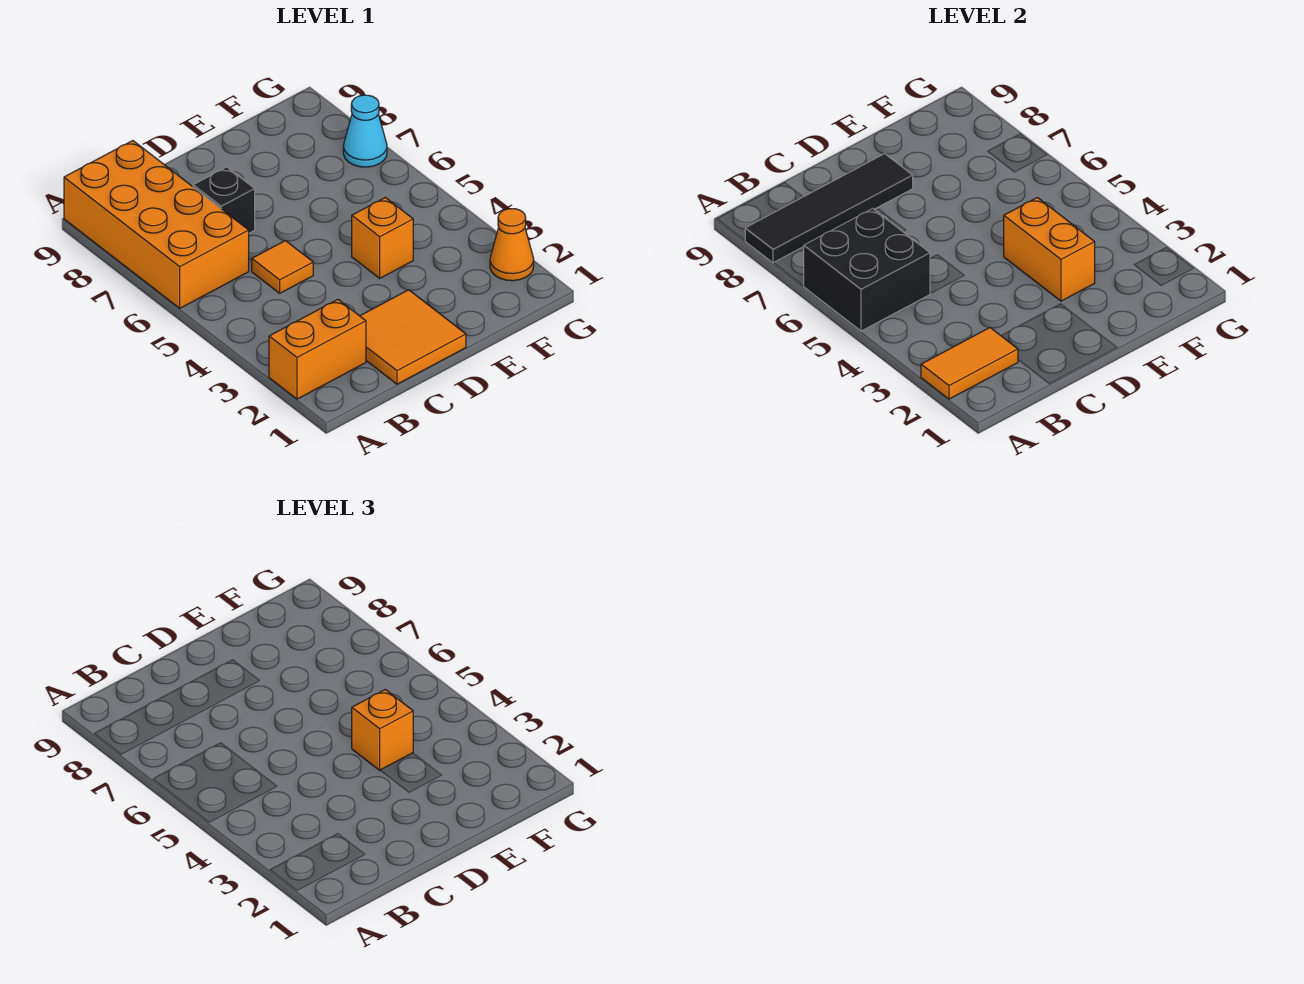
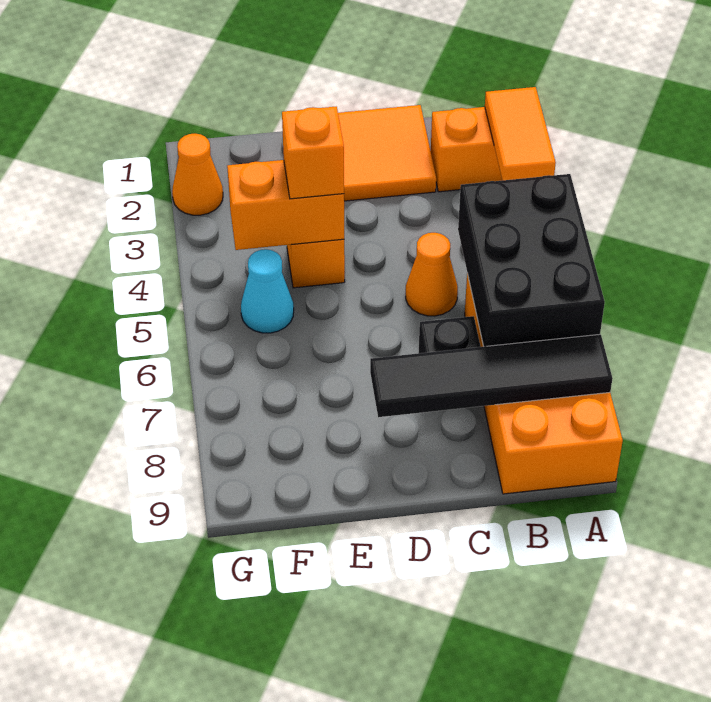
orange tile A2:B2 level 2 -> orange tile A2:A3 level 2
black brick A5:B6 level 2 -> black brick A5:B7 level 2
orange tile C5 level 1 -> orange cone C5 level 1
orange brick E3:E4 level 2 -> orange brick E4:F4 level 2
cyan cone G7 level 1 -> cyan cone F5 level 1

